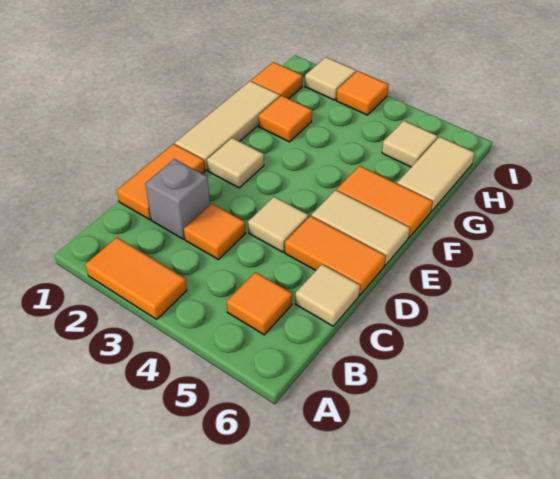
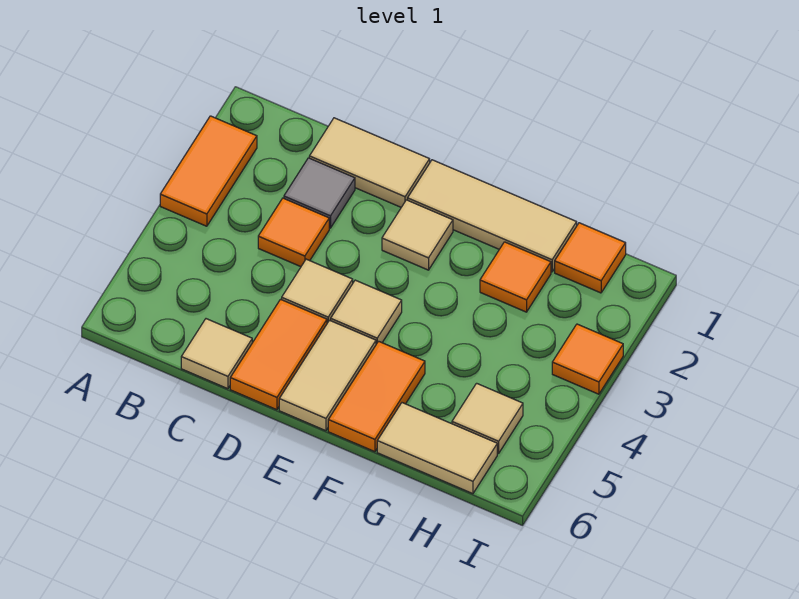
orange tile B5 level 1 -> none
orange tile C1:D1 level 1 -> tan tile C1:D1 level 1
grey brick C2 level 1 -> grey tile C2 level 1
tan tile I2 level 1 -> tan tile E4 level 1

